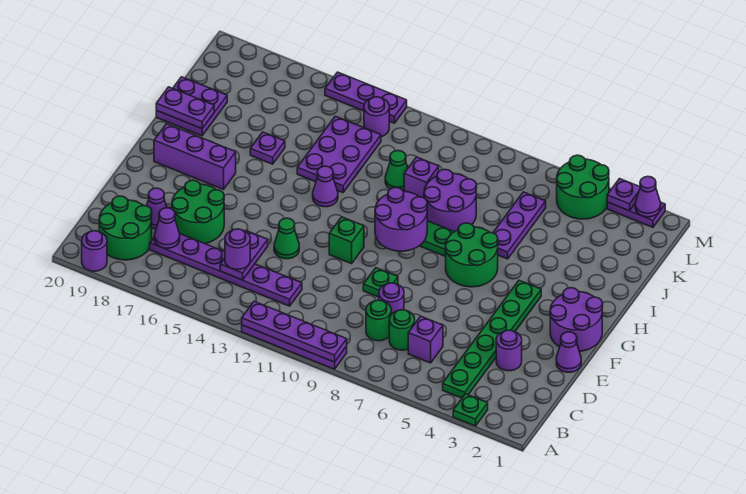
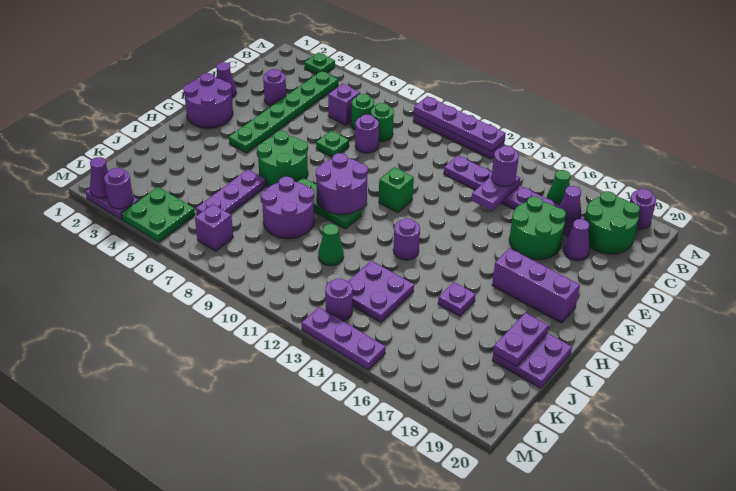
green plate E9 level 1 -> green plate E7 level 1
green cone E13 level 1 -> green cone B16 level 1
purple cone H13 level 1 -> purple round brick H13 level 1
purple plate I13:K14 level 1 -> purple plate J13:K14 level 1
purple plate I19:I20 level 2 -> purple plate I19:J19 level 2
purple brick J10 level 1 -> purple brick L7 level 1
green round brick L4:M5 level 1 -> green plate L4:M5 level 1
purple plate M3 level 2 -> purple round brick M3 level 2

